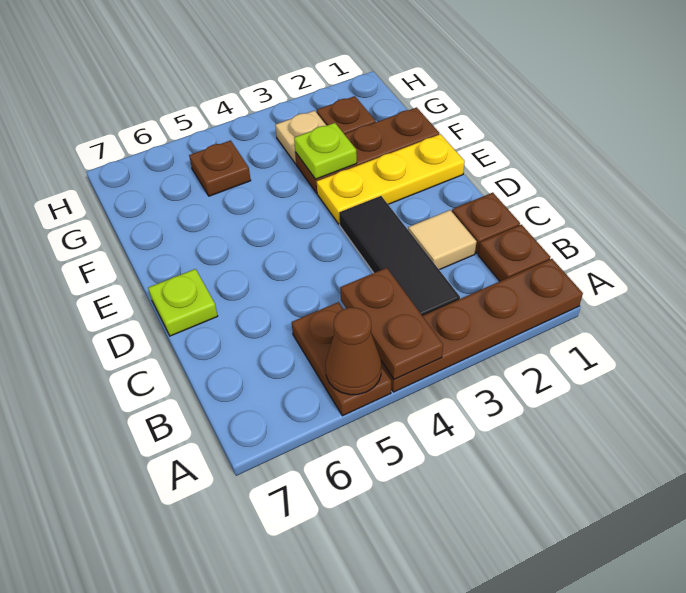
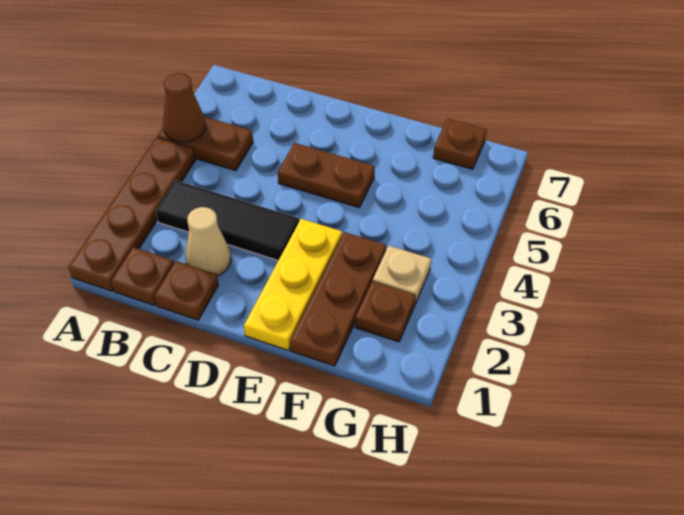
brown plate A4:B4 level 2 -> brown plate D5:E5 level 1
tan tile C2 level 1 -> tan cone C2 level 1
lime plate D7 level 1 -> none
lime plate F3 level 2 -> none
brown plate G5 level 1 -> brown plate G7 level 1

